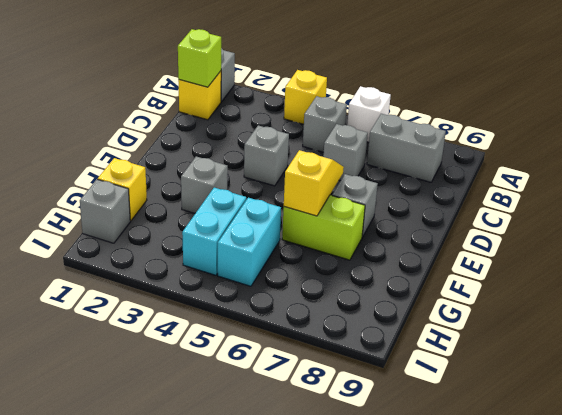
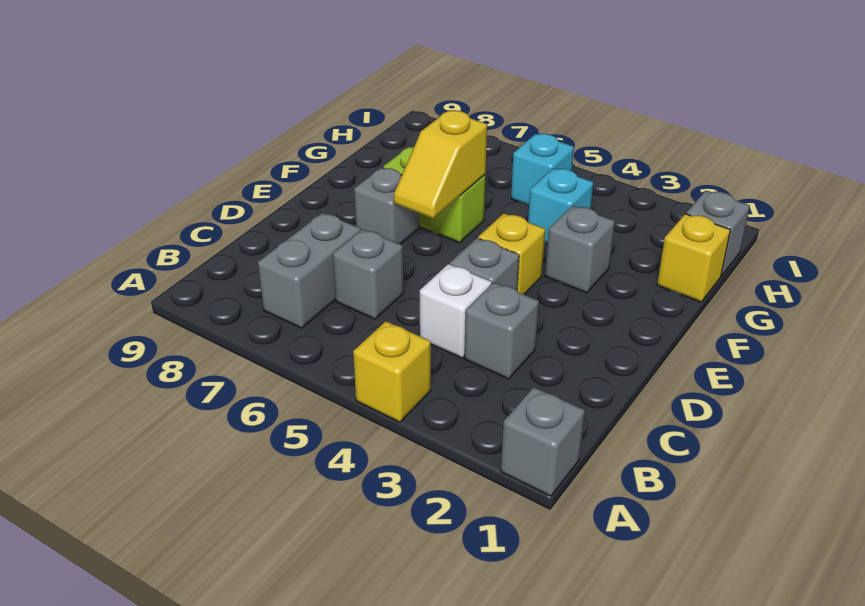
white brick A6 level 1 -> white brick C4 level 1
yellow brick B1 level 1 -> yellow brick E4 level 1
lime brick B1 level 2 -> none
grey brick B5 level 1 -> grey brick C3 level 1
grey brick B7:B8 level 1 -> grey brick B7:C7 level 1
cyan brick G4:H4 level 1 -> cyan brick G4 level 1
cyan brick G5:H5 level 1 -> cyan brick H5 level 1

